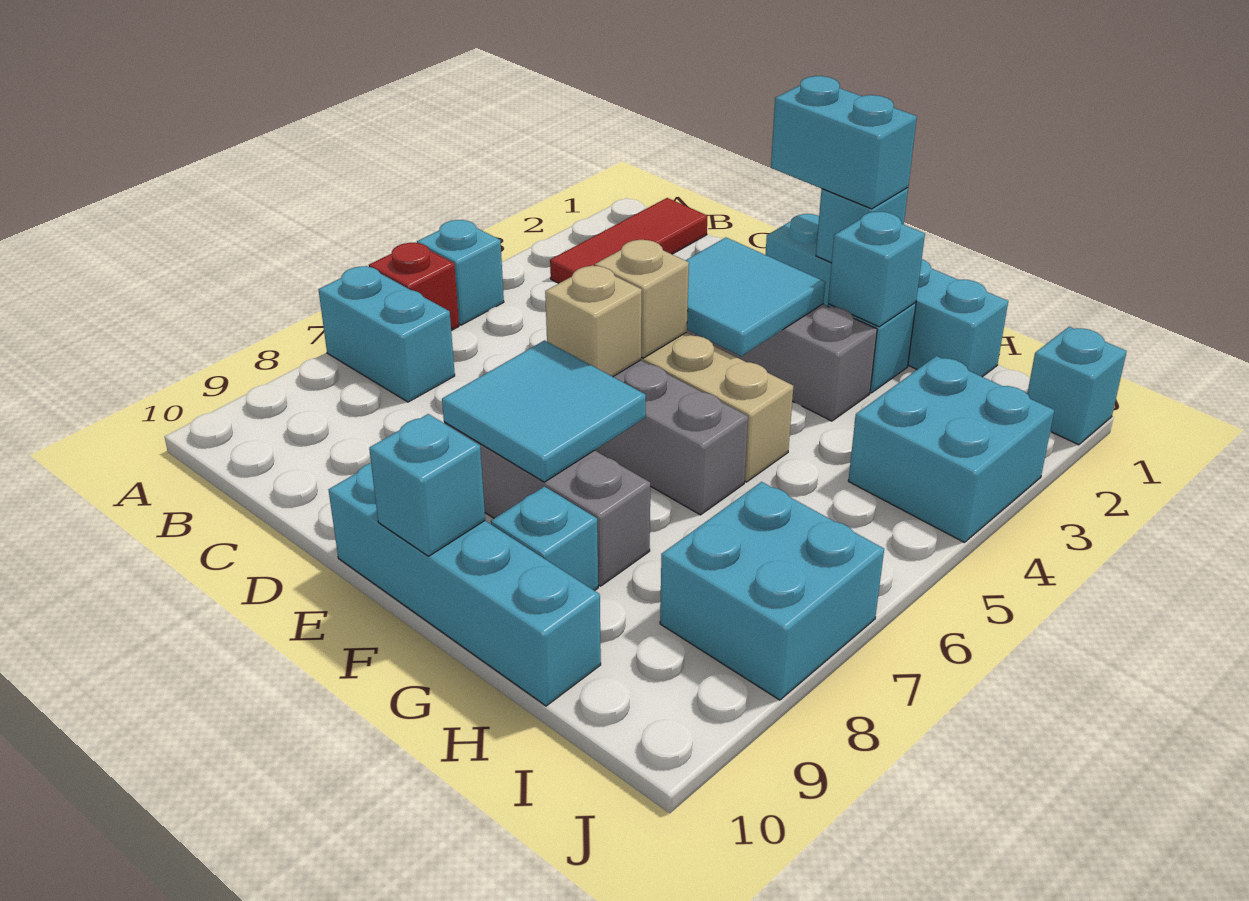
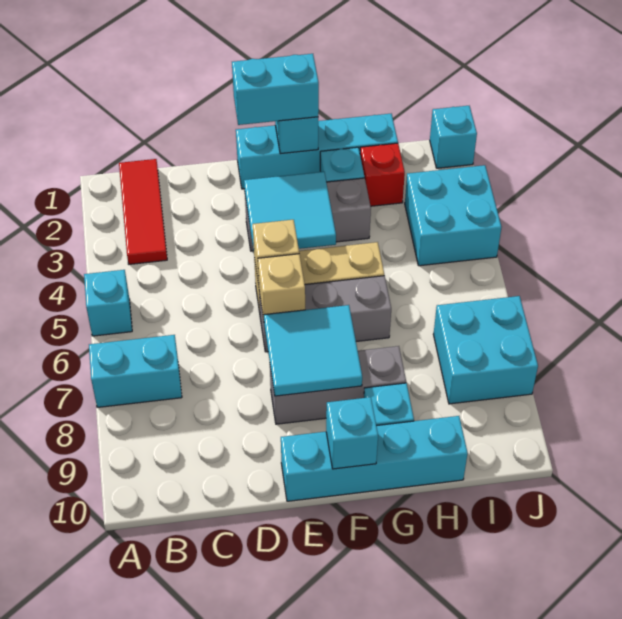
red brick A6 level 1 -> red brick H2 level 1
cyan brick G2 level 2 -> none

